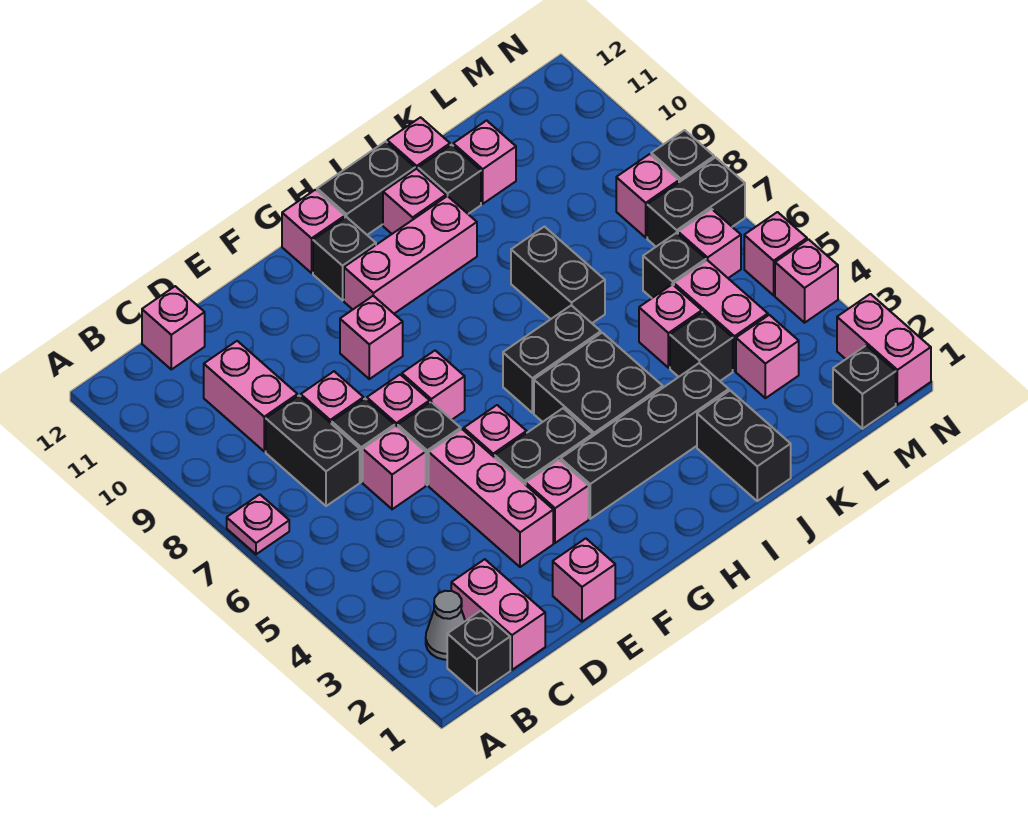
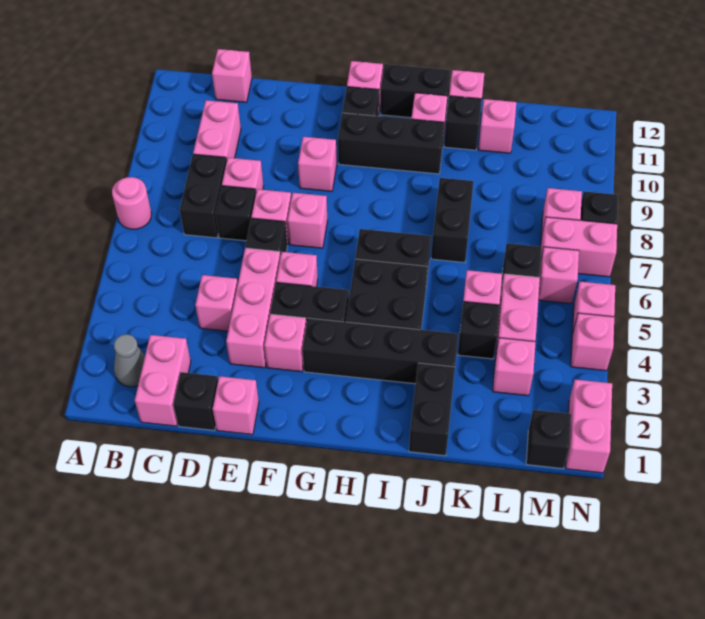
pink plate A7 level 1 -> pink round brick A7 level 1
black brick B1 level 1 -> black brick D1 level 1
pink brick D6 level 1 -> pink brick D4 level 1
pink brick G10:I10 level 1 -> black brick G10:I10 level 1
black brick M7:N7 level 1 -> pink brick M7:N7 level 1

